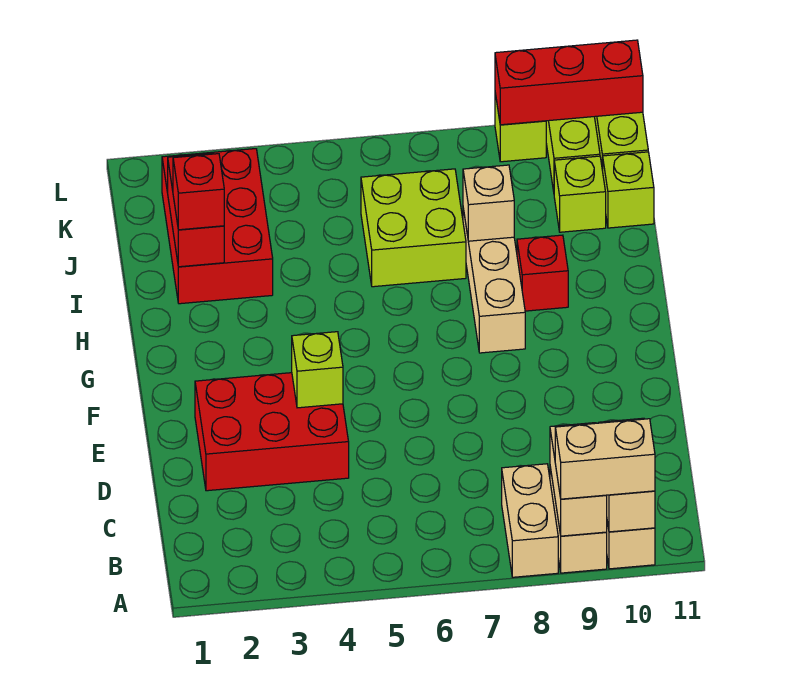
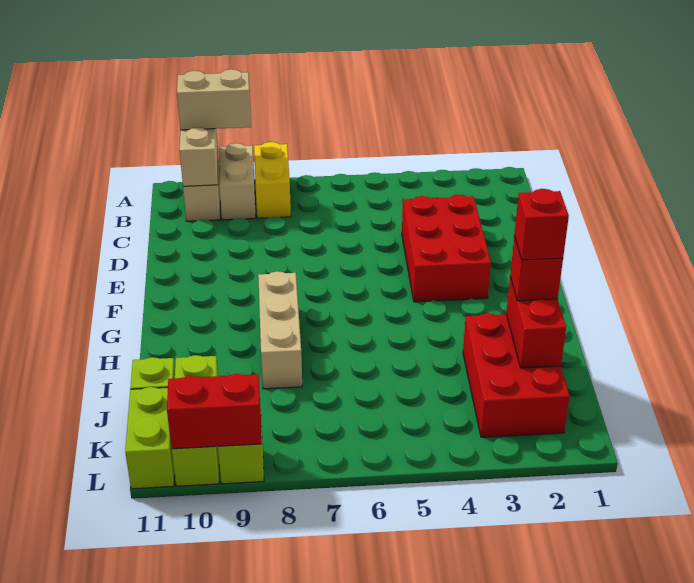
tan brick A8:B8 level 1 -> yellow brick A8:B8 level 1
tan brick A9:B9 level 2 -> none
red brick D2:E4 level 1 -> red brick D3:F4 level 1
lime brick E4 level 2 -> none
red brick H9 level 1 -> red brick I2 level 4
lime brick I6:J7 level 1 -> none
tan brick I8 level 2 -> none
red brick L9:L11 level 2 -> red brick L9:L10 level 2

